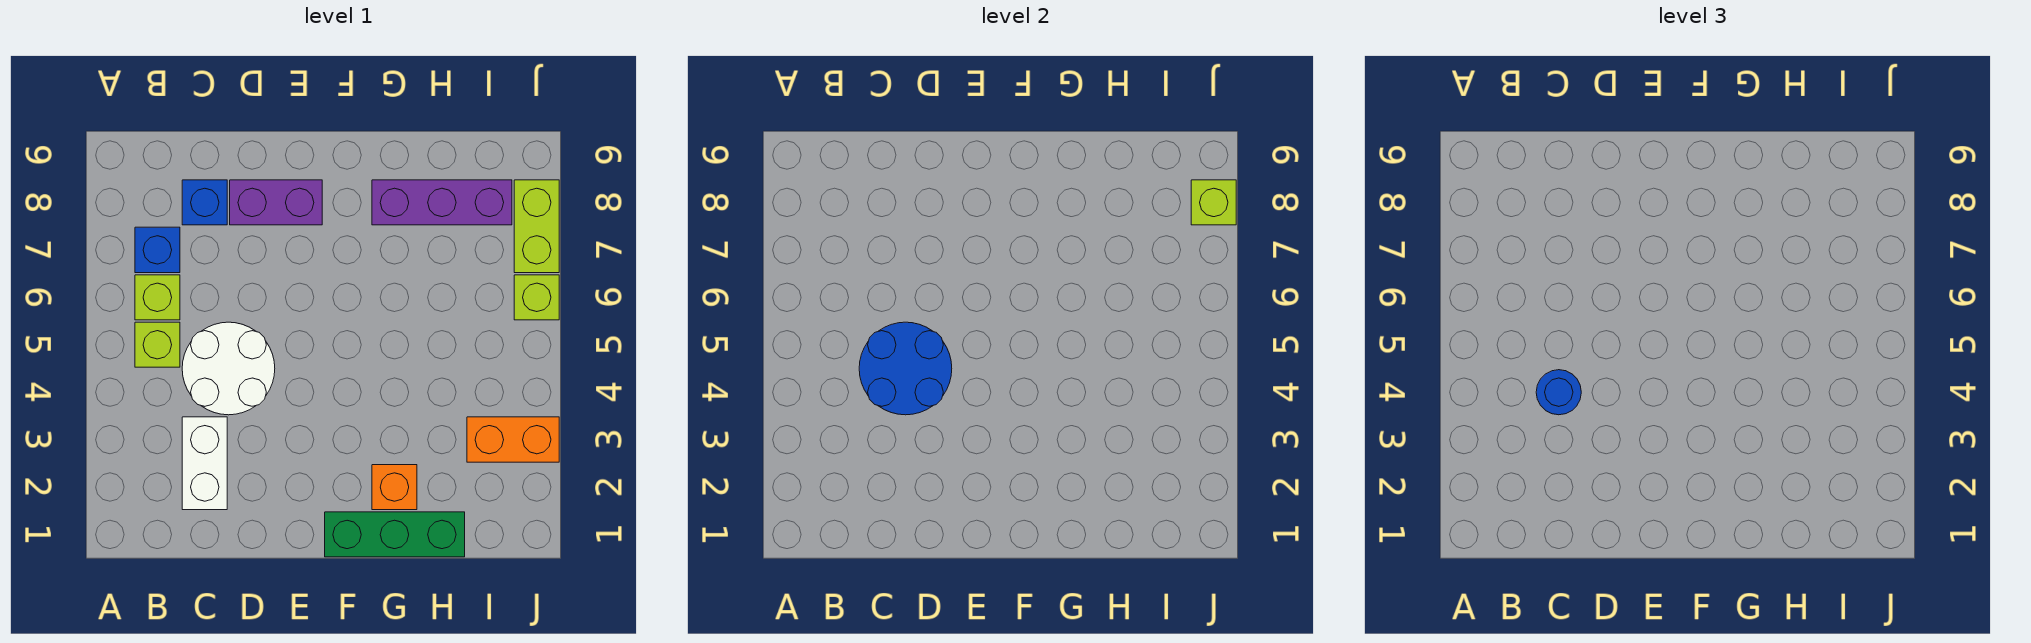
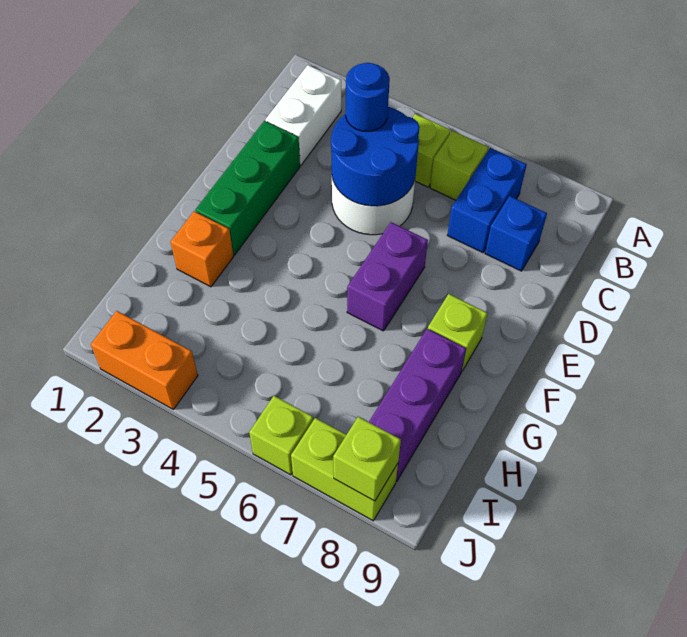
blue brick B7 level 1 -> blue brick B7:C7 level 1
white brick C2:C3 level 1 -> white brick B2:C2 level 1
purple brick D8:E8 level 1 -> purple brick E6:F6 level 1
green brick F1:H1 level 1 -> green brick D2:F2 level 1
none -> lime brick F8 level 1
orange brick I3:J3 level 1 -> orange brick J2:J3 level 1

